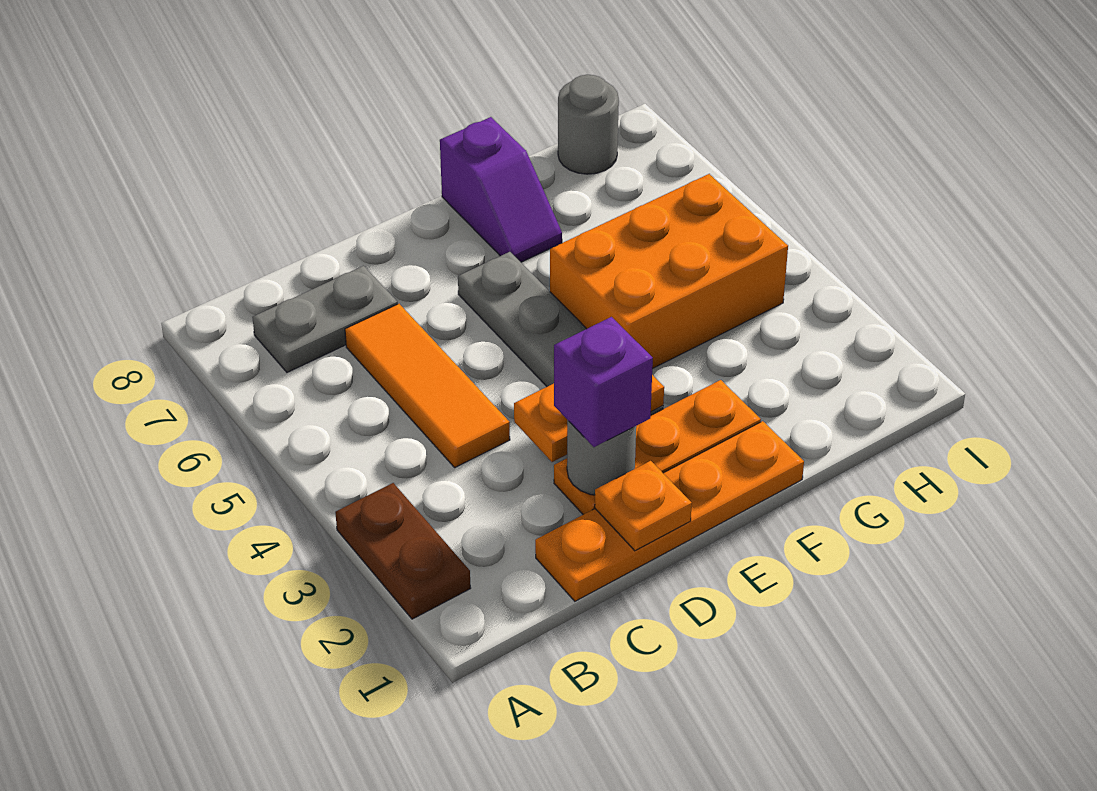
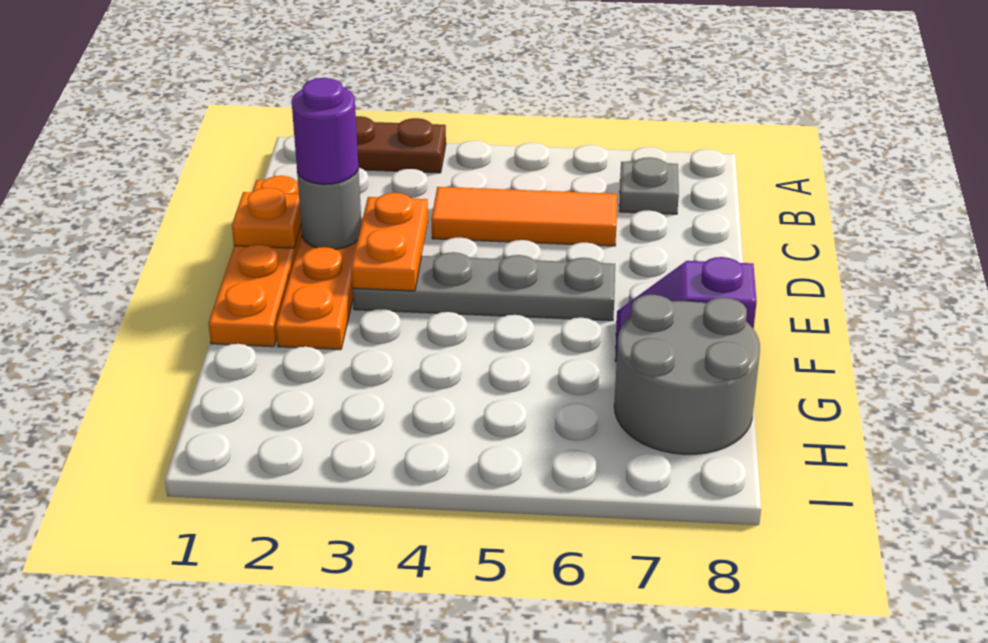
grey plate B7:C7 level 1 -> grey plate B7 level 1
purple brick D2 level 3 -> purple round brick D2 level 3
orange brick F4:H5 level 1 -> none
grey round brick H8 level 1 -> grey round brick G7:H8 level 1

